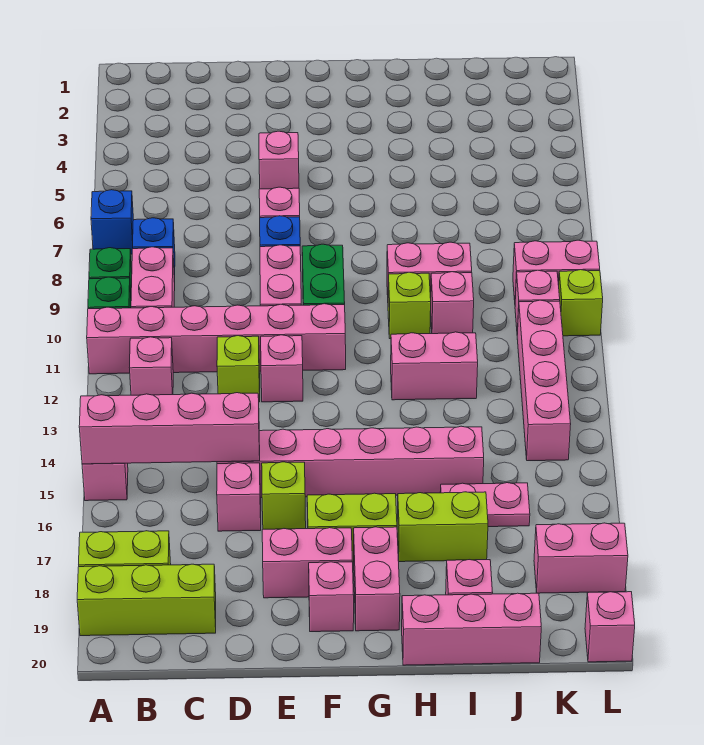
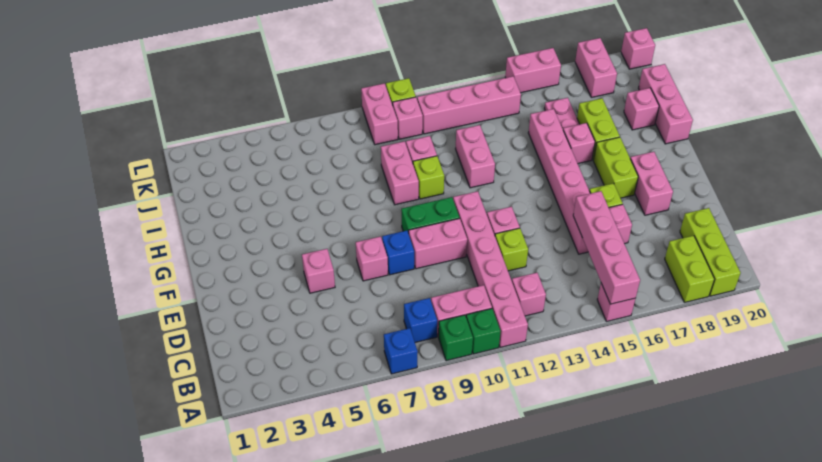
pink brick F19 level 1 -> pink brick H16 level 1
pink brick G18:G19 level 1 -> pink brick L15:L16 level 1

